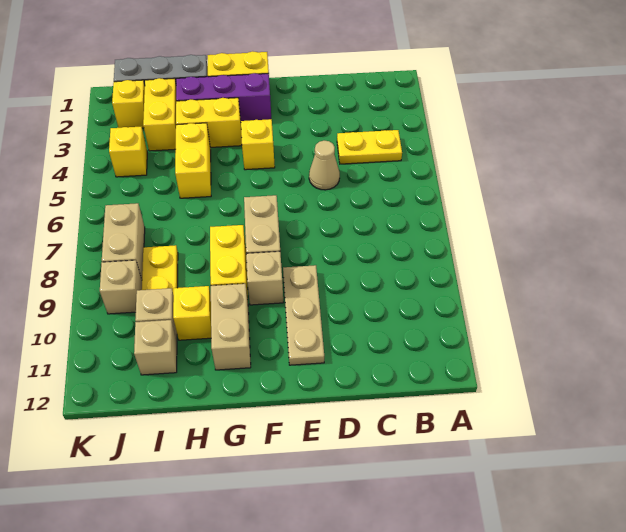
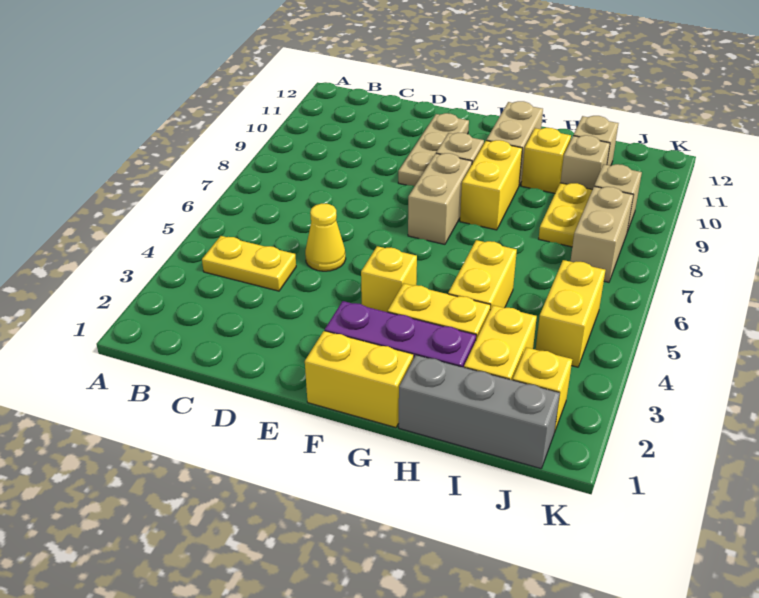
tan cone D5 level 1 -> yellow cone D5 level 1
yellow brick J4 level 1 -> yellow brick J4:J5 level 1

